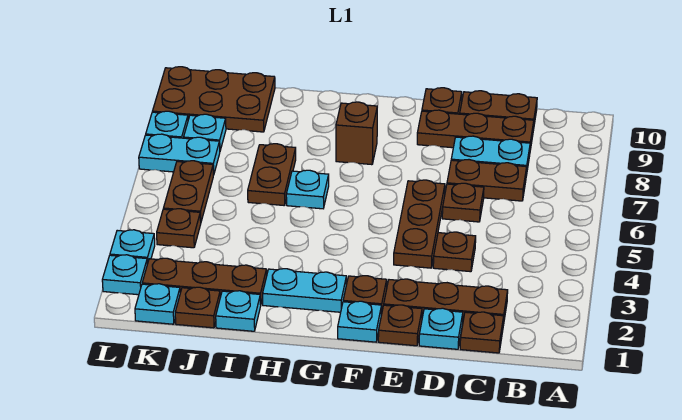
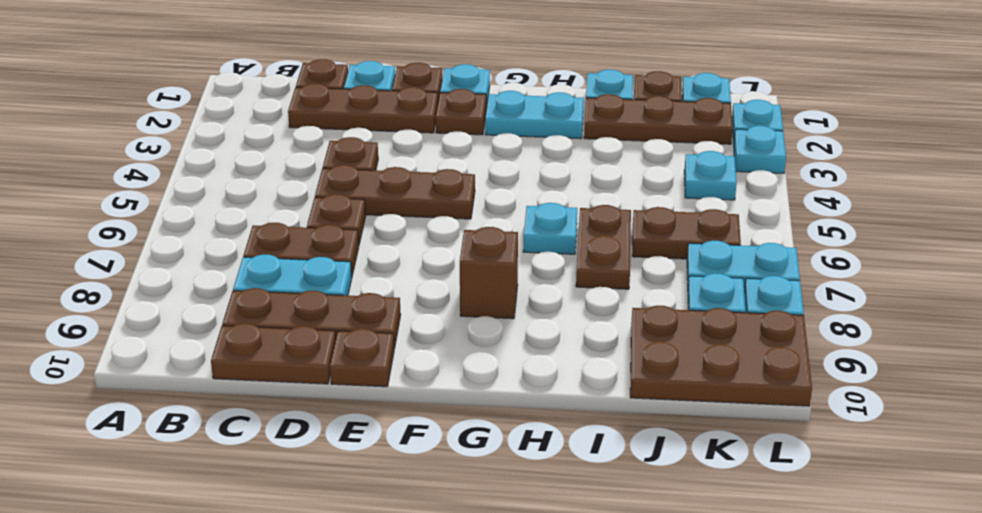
brown plate E4:E6 level 1 -> brown plate D5:F5 level 1
brown plate K4 level 1 -> cyan plate K4 level 1
brown plate K5:K6 level 1 -> brown plate J6:K6 level 1

